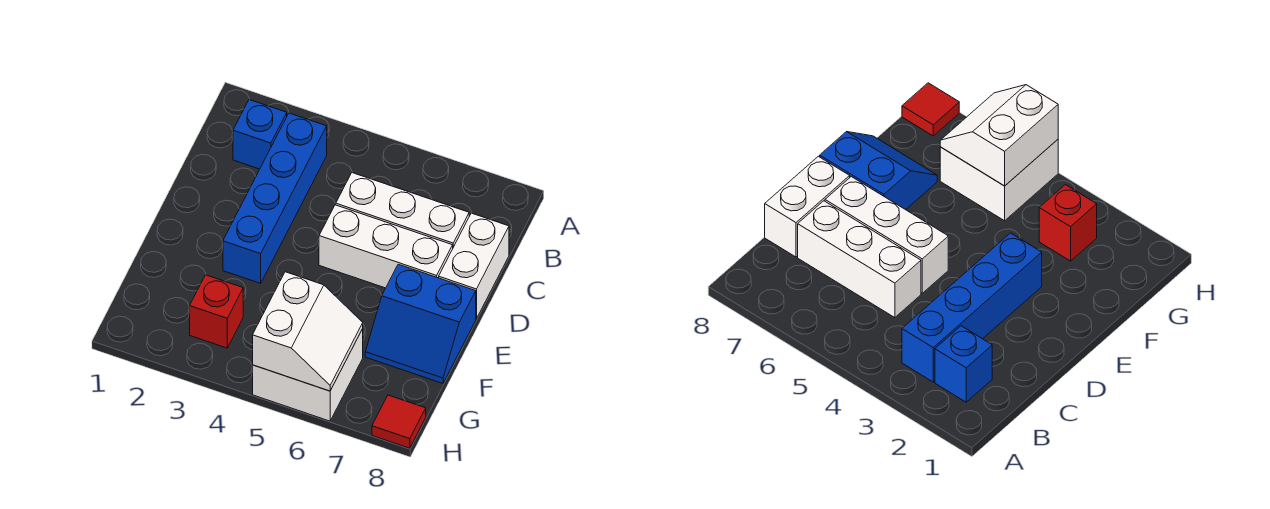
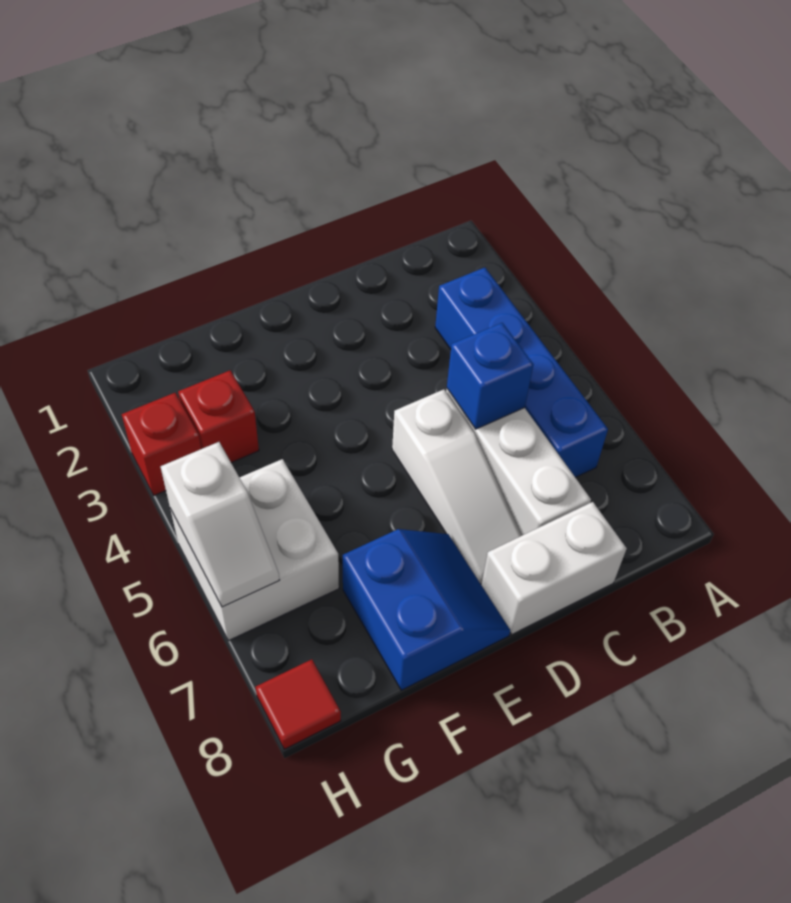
blue brick B2 level 1 -> blue brick C5 level 2
blue brick B3:E3 level 1 -> blue brick B3:B6 level 1
white brick D5:D7 level 1 -> white slope D5:D7 level 1 top 5
blue slope E7:F8 level 1 top E -> blue slope E7:F8 level 1 top F
white slope G5:H6 level 2 top 5 -> white slope H5:H6 level 2 top 5
none -> red brick H3 level 1

